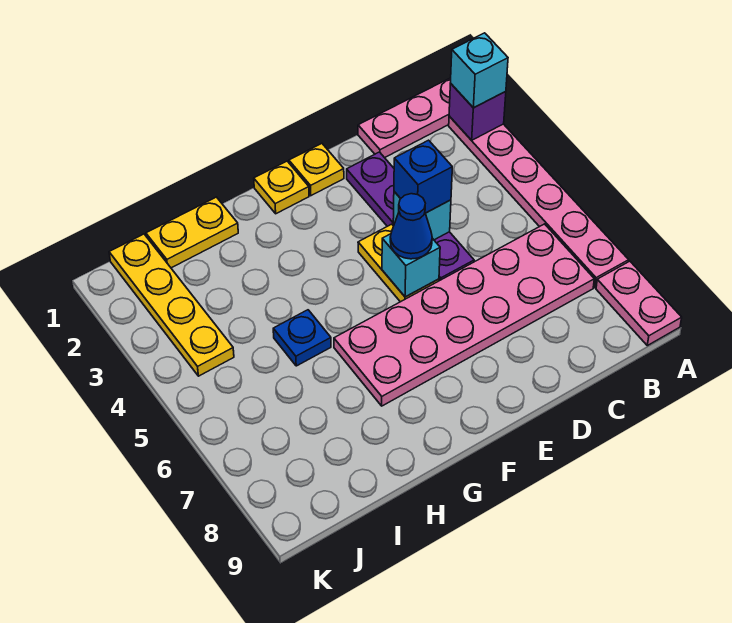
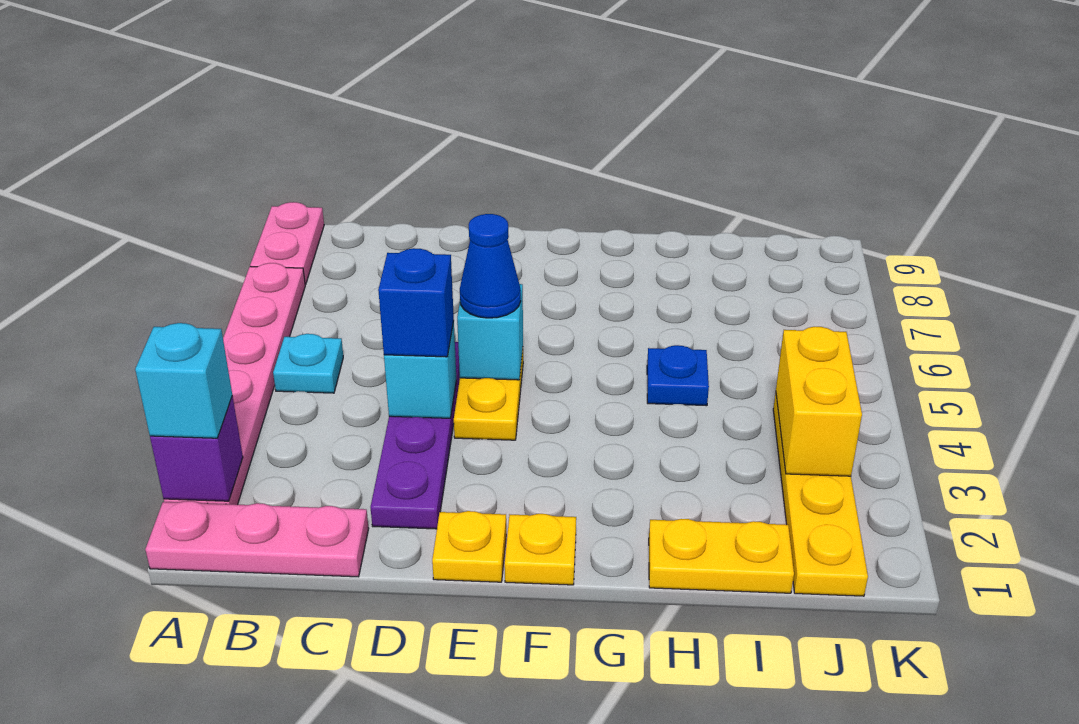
none -> cyan plate B5 level 1
pink plate B6:G7 level 1 -> none
none -> yellow brick J3:J4 level 2

